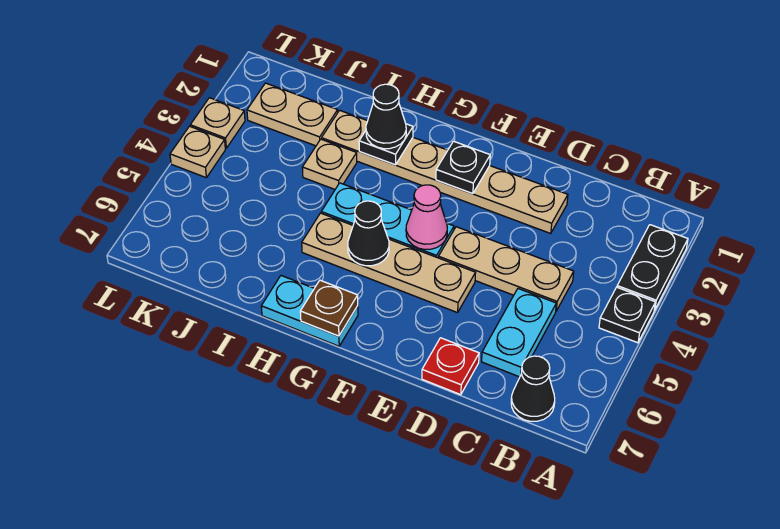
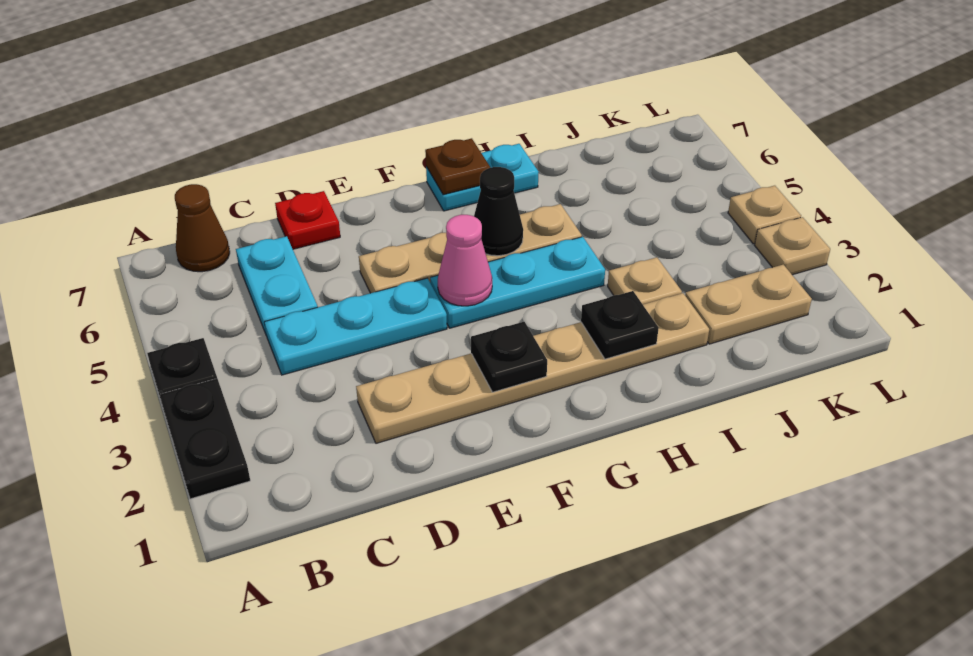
black cone B7 level 1 -> brown cone B7 level 1
tan plate C4:E4 level 1 -> cyan plate C4:E4 level 1
black cone H2 level 3 -> none

